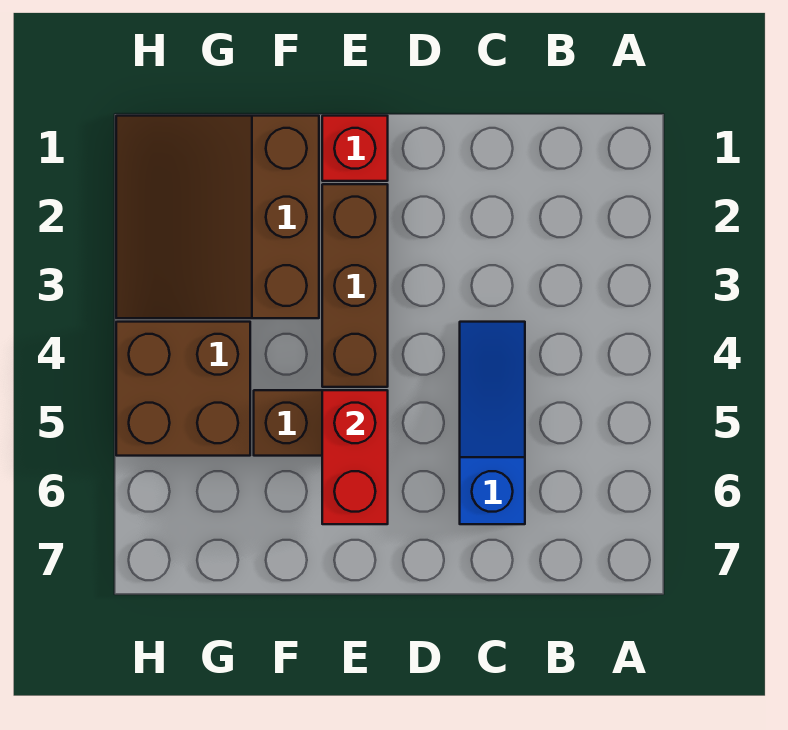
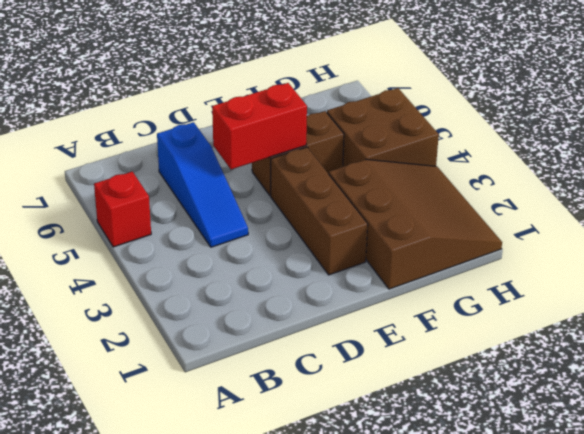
red brick E1 level 1 -> red brick A5 level 1
red brick E5:E6 level 2 -> red brick D5:E5 level 2

